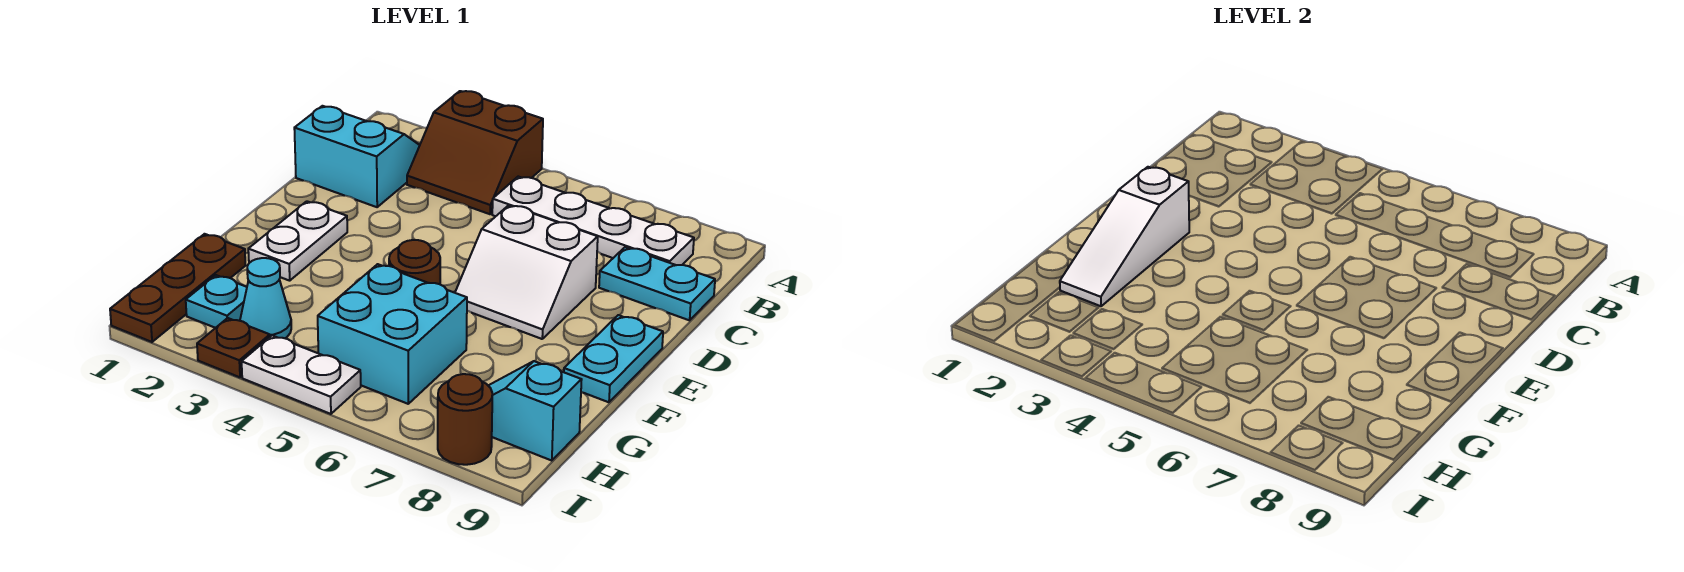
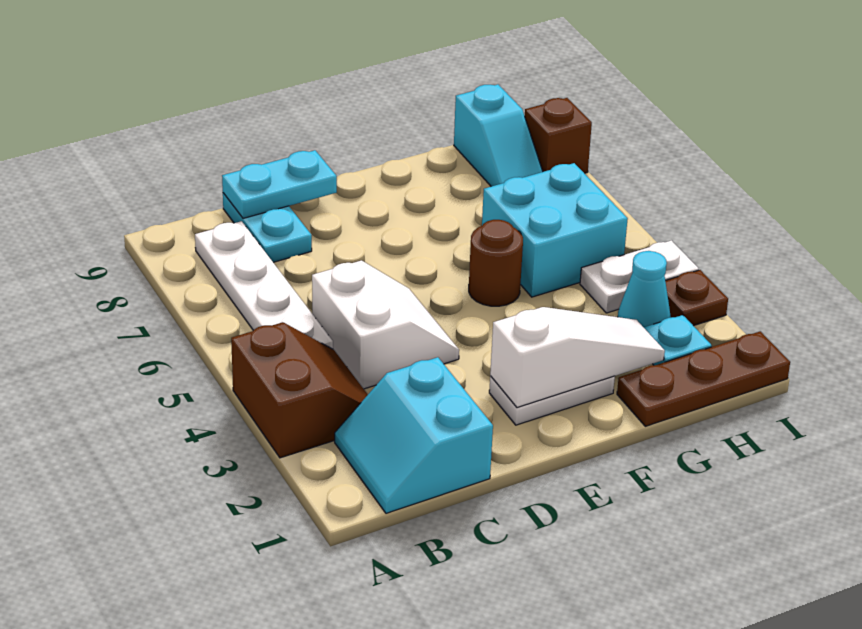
white slope D6:E7 level 1 top D -> white slope C4:D5 level 1 top C
cyan plate E9:F9 level 1 -> cyan plate C9:D9 level 2
white plate I4:I5 level 1 -> white plate H4:I4 level 1
brown round brick I8 level 1 -> brown brick I8 level 1

